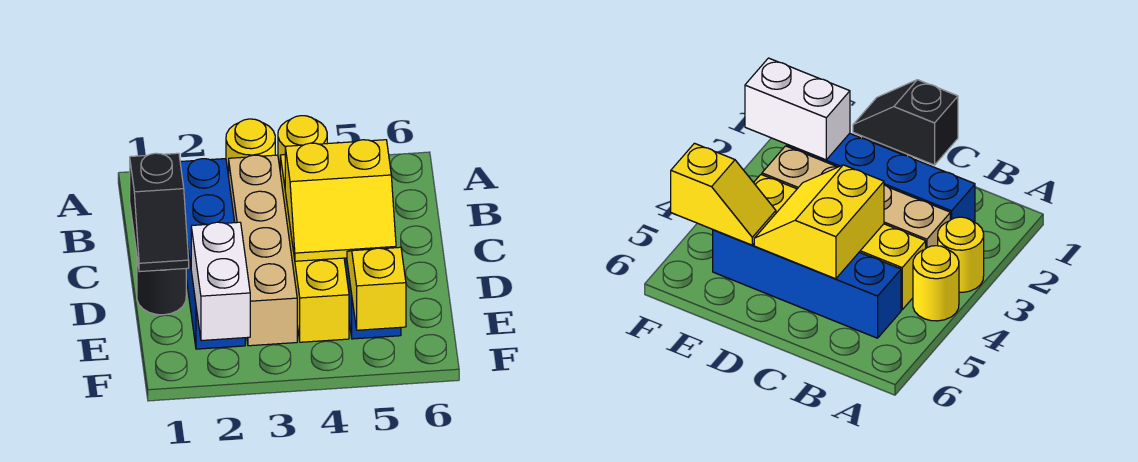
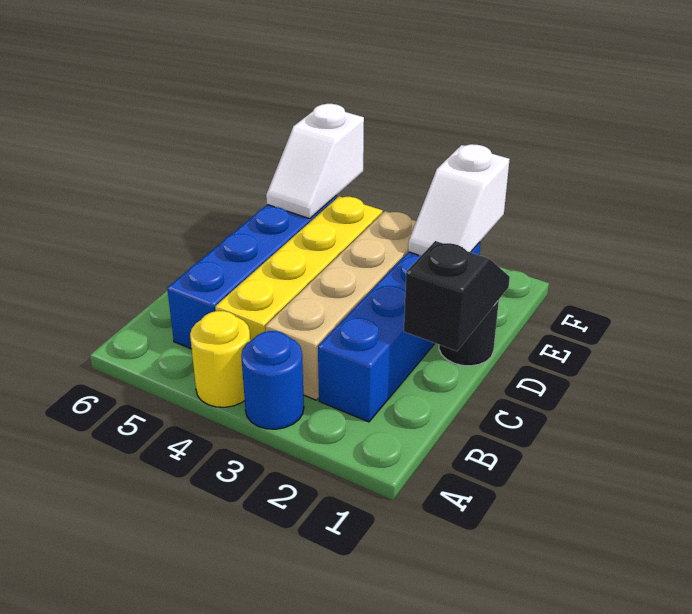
yellow round brick A3 level 1 -> blue round brick A3 level 1
yellow slope C4:D5 level 2 top C -> none
white brick E2:F2 level 2 -> white slope E2:F2 level 2 top F
yellow slope E5:F5 level 2 top F -> white slope E5:F5 level 2 top F

